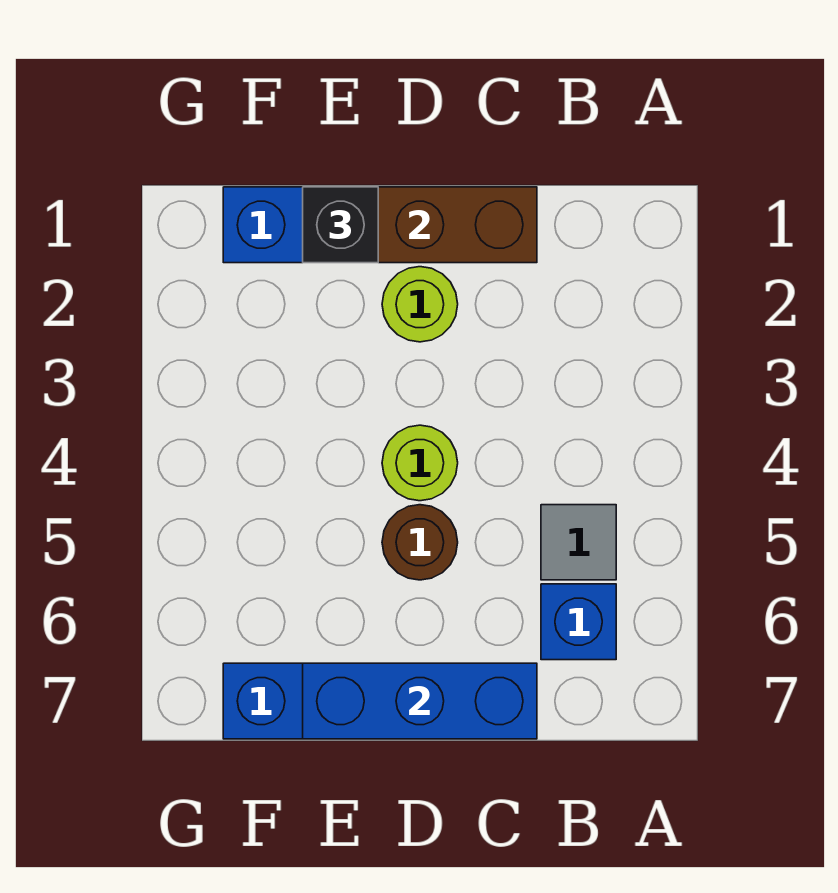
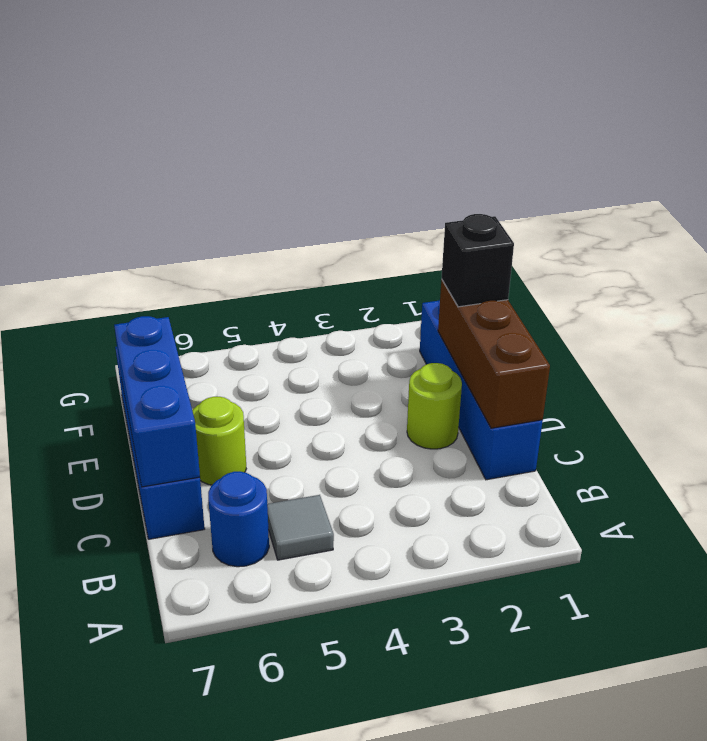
blue brick B6 level 1 -> blue round brick B6 level 1
lime round brick D4 level 1 -> lime round brick D6 level 1
brown round brick D5 level 1 -> none

